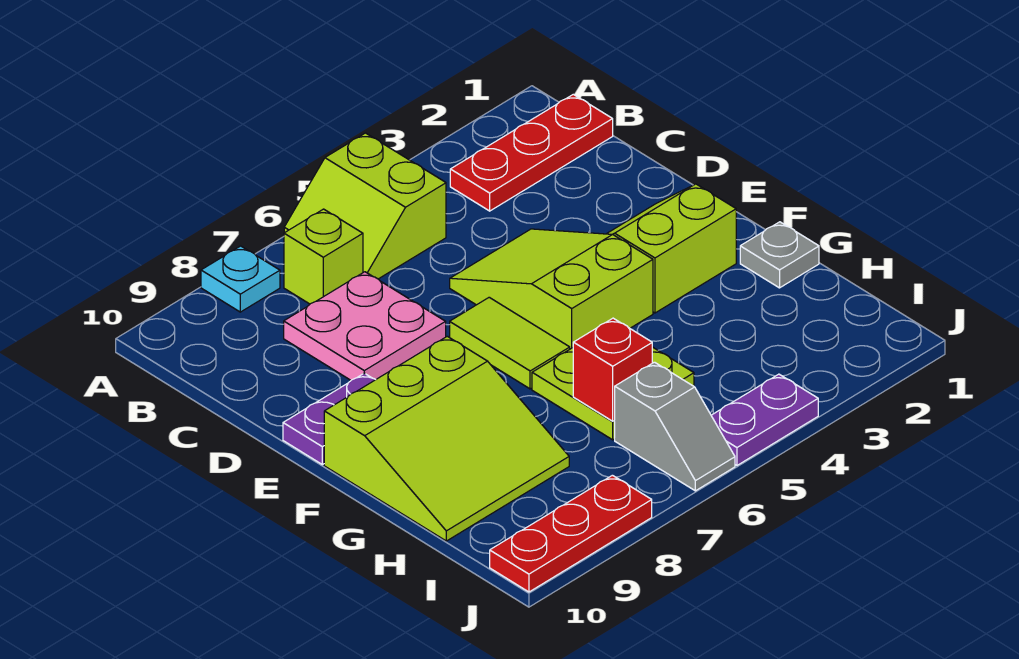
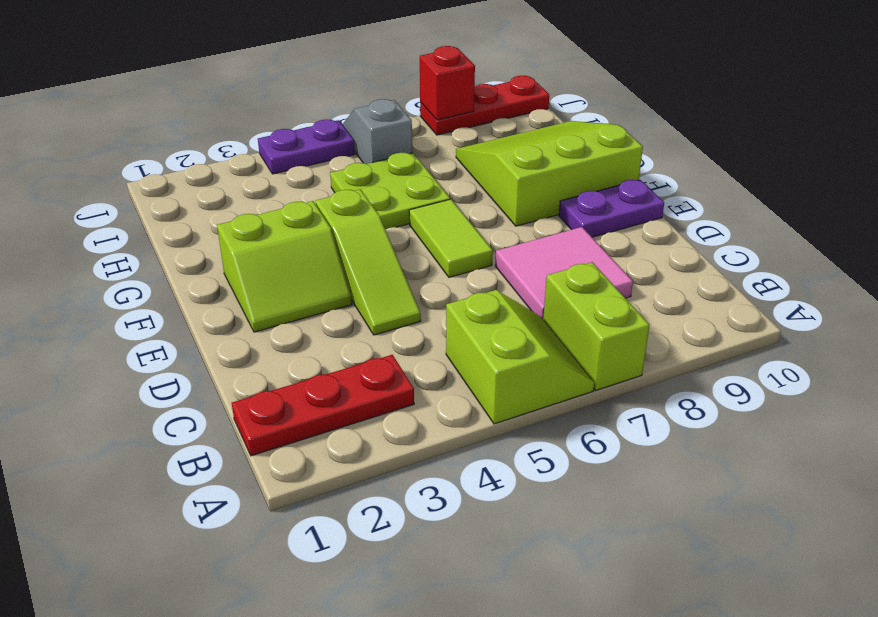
cyan plate A8 level 1 -> none
lime brick B7 level 1 -> lime brick A7:B7 level 1
pink plate C7:D8 level 1 -> pink tile C7:D8 level 1
lime slope D4:F5 level 1 top F -> lime slope D4:F4 level 1 top F
grey plate G1 level 1 -> none
red brick H6 level 2 -> red brick J8 level 2

